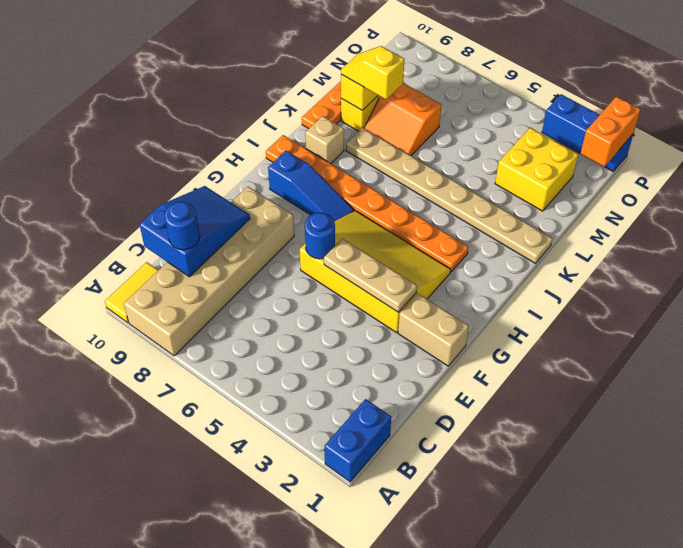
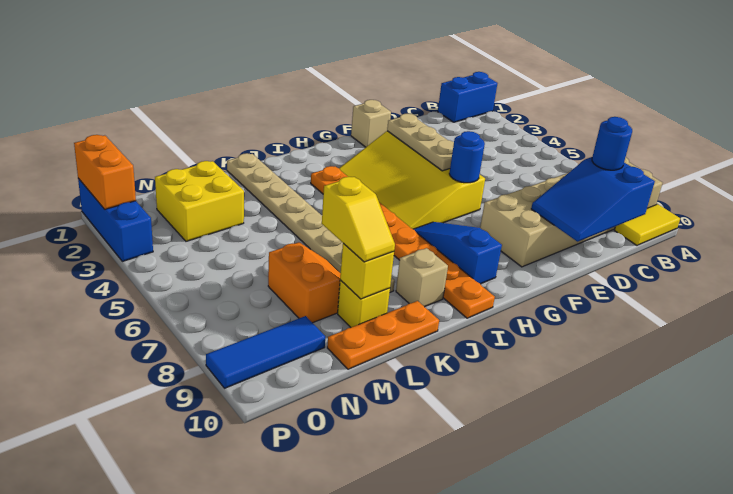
tan brick F1:F2 level 1 -> tan brick F1 level 1
none -> blue tile N9:P9 level 1
orange brick O1:P1 level 2 -> orange brick P1:P2 level 2

